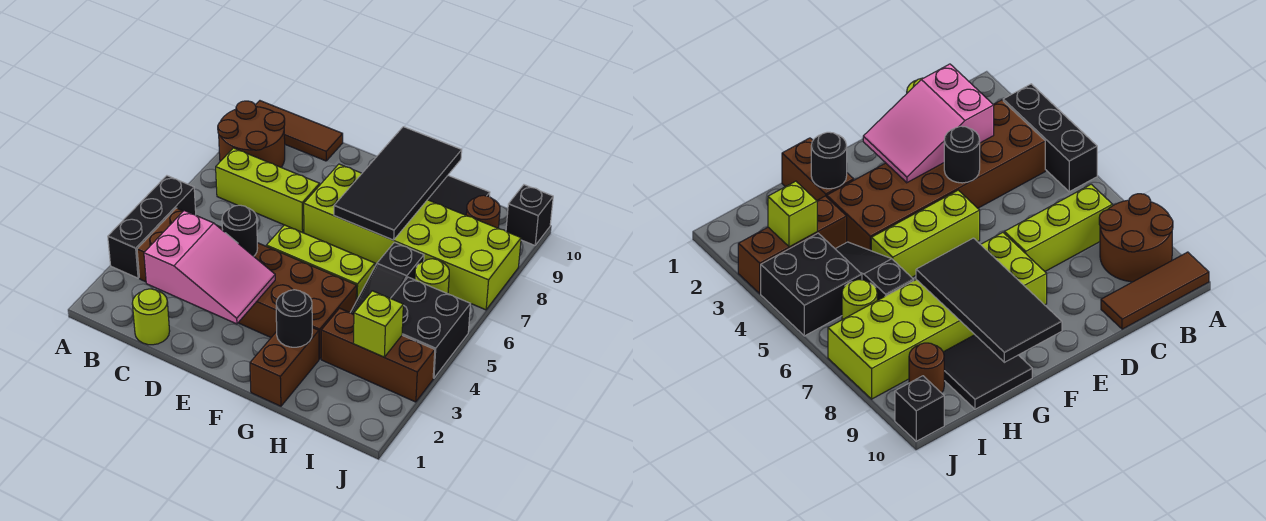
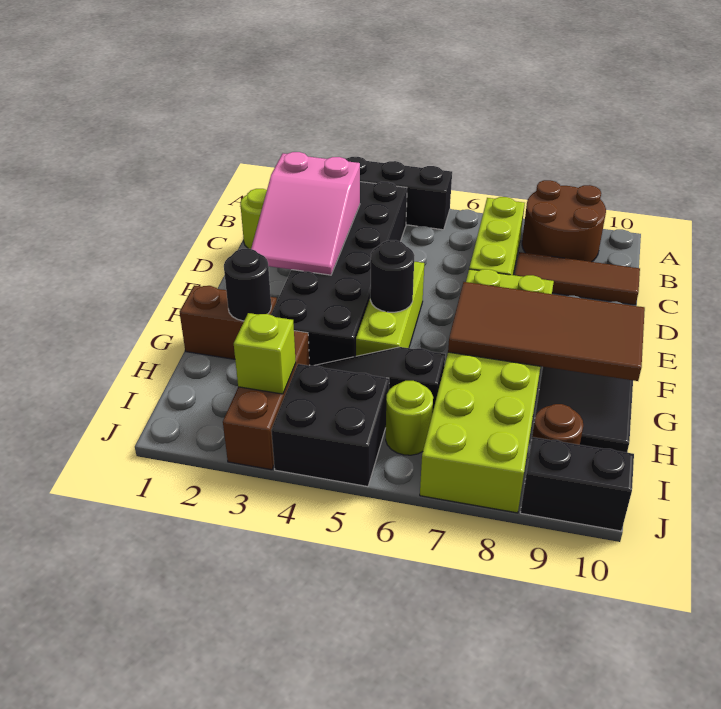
brown tile A10:C10 level 1 -> brown tile C8:C10 level 1
brown brick B3:G4 level 1 -> black brick B3:G4 level 1
black round brick D4 level 2 -> black round brick F5 level 2
black tile F7:G10 level 2 -> brown tile F7:G10 level 2
black brick J10 level 1 -> black brick J9:J10 level 1

